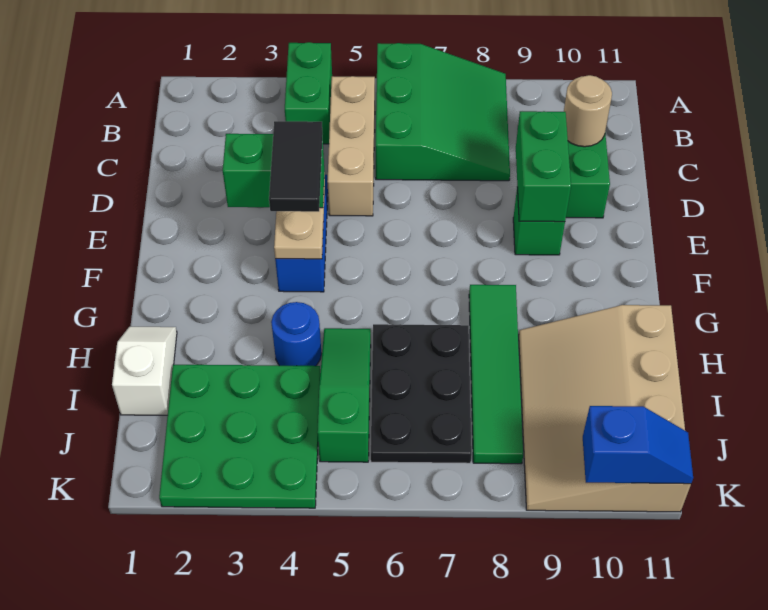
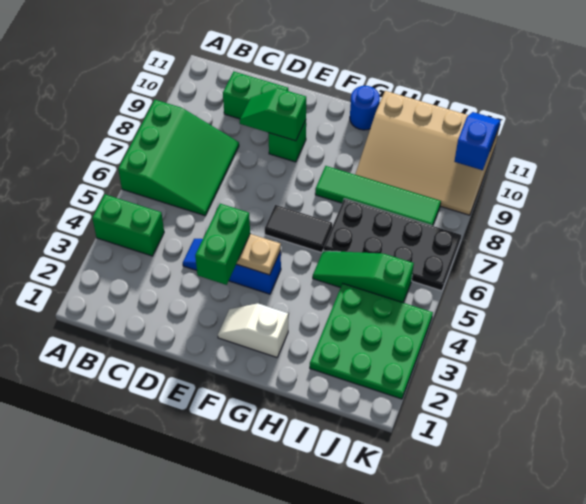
green slope A6:C8 level 1 top 6 -> green slope A6:C8 level 1 top A
tan brick B5:D5 level 1 -> none
tan round brick C10 level 2 -> none
green brick D9:E9 level 2 -> green slope D9:E9 level 2 top E
black tile E4:F4 level 4 -> black tile F6:G6 level 1
white slope H1:I1 level 1 top I -> white slope F2:G2 level 1 top G
blue round brick H4 level 1 -> blue round brick G11 level 1
black plate H6:J7 level 1 -> black plate H6:K7 level 1

